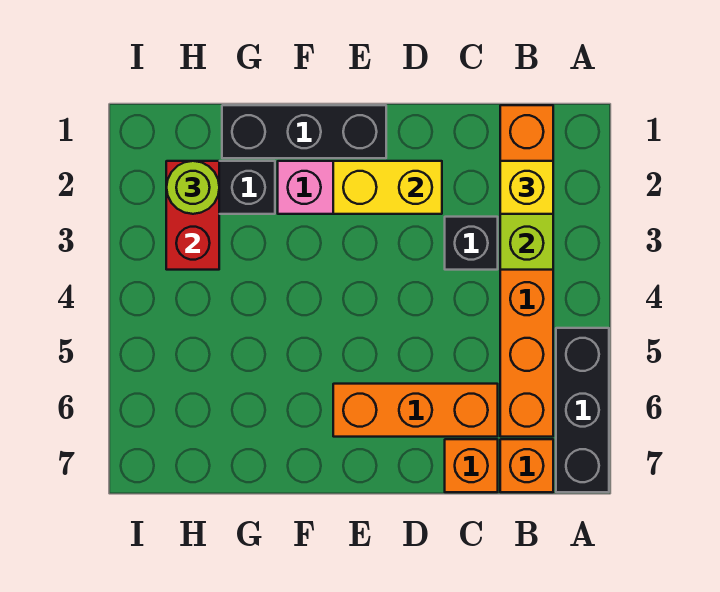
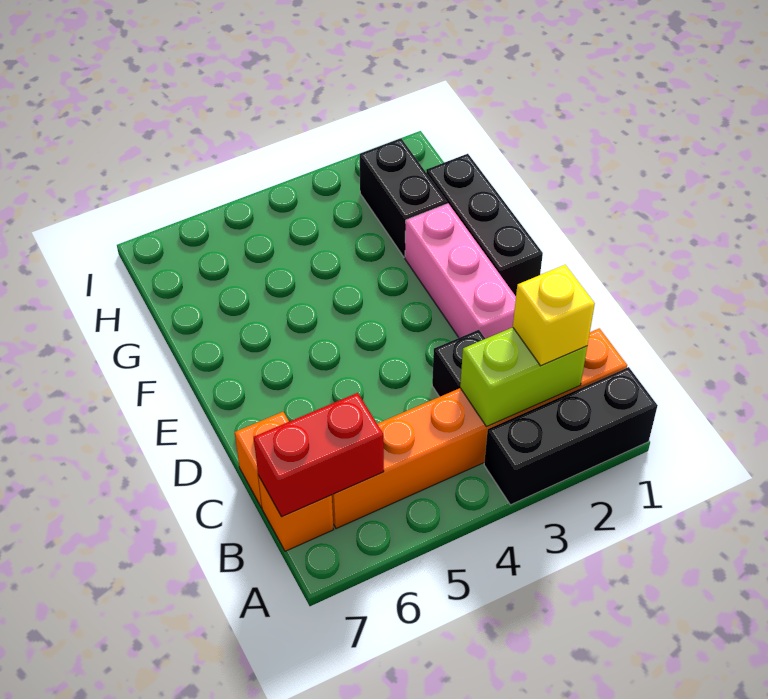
black brick A5:A7 level 1 -> black brick A1:A3 level 1
orange brick C6:E6 level 1 -> none
yellow brick D2:E2 level 2 -> none
red brick H2:H3 level 2 -> red brick B6:B7 level 2
lime round brick H2 level 3 -> none

